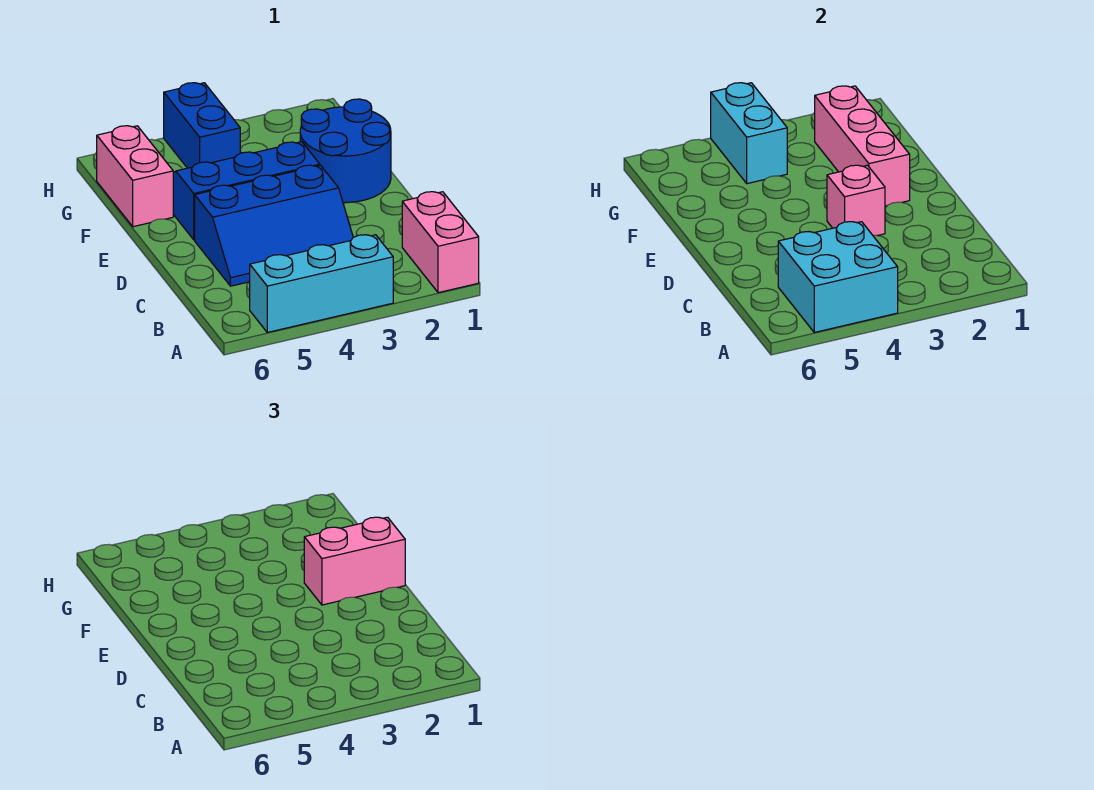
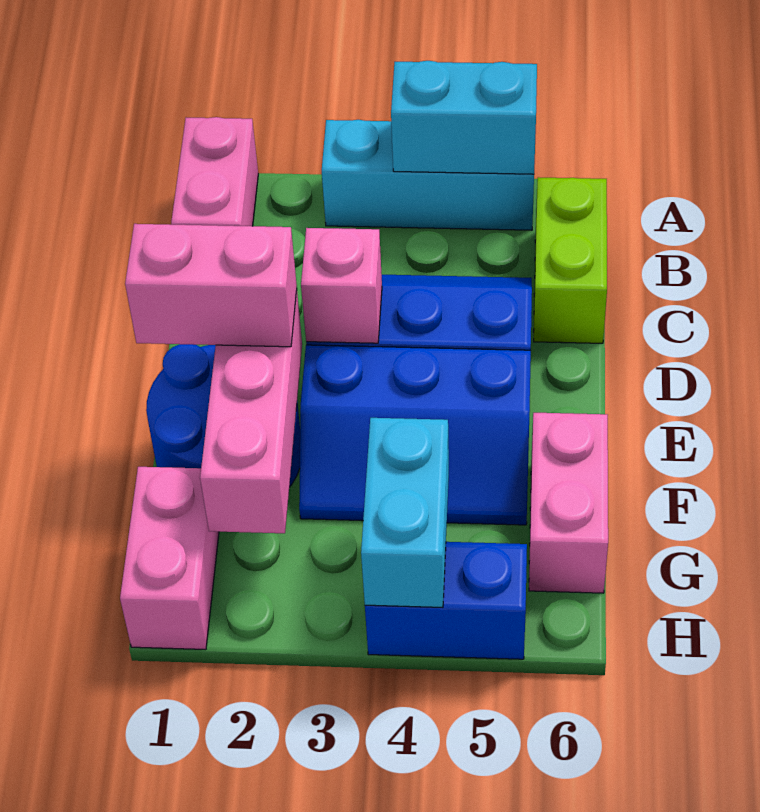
cyan brick A4:B5 level 2 -> cyan brick A4:A5 level 2
none -> lime brick B6:C6 level 1
none -> pink brick G1:H1 level 1
blue brick G4:H4 level 1 -> blue brick H4:H5 level 1

